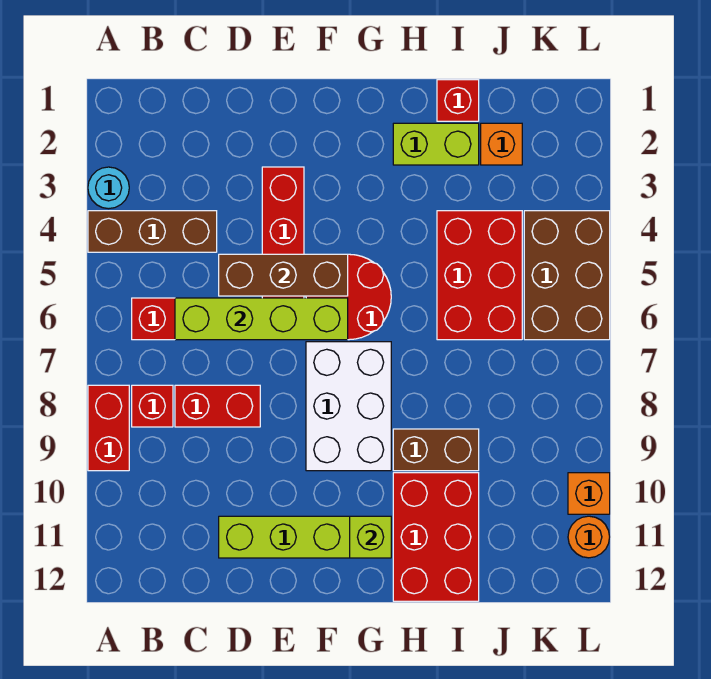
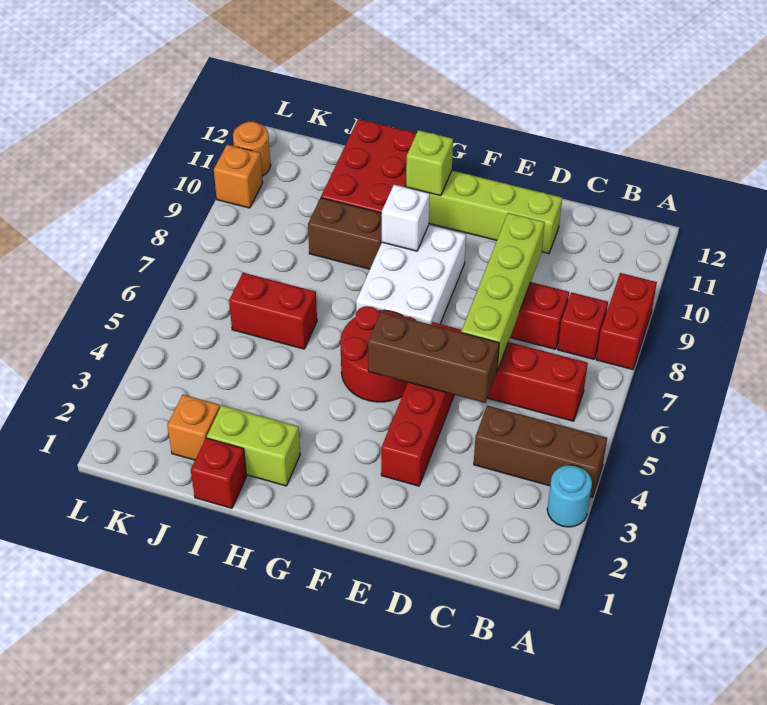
lime brick C6:F6 level 2 -> lime brick D6:D9 level 2
none -> white brick G9 level 2
red brick I4:J6 level 1 -> red brick I6:J6 level 1
brown brick K4:L6 level 1 -> none

